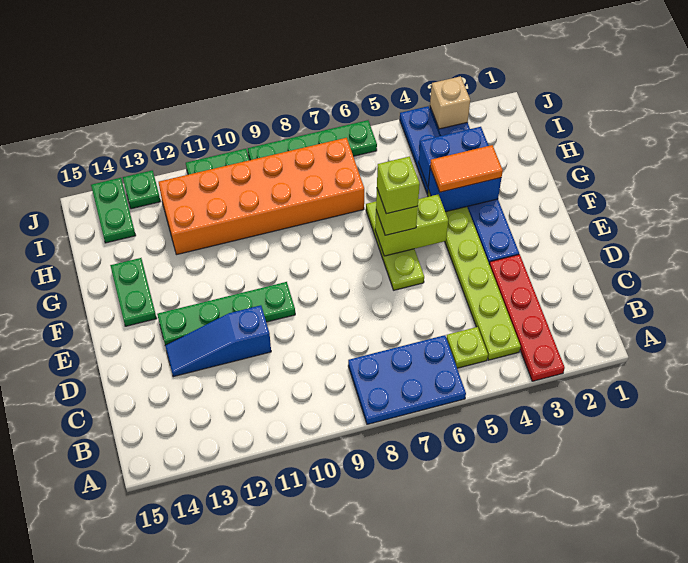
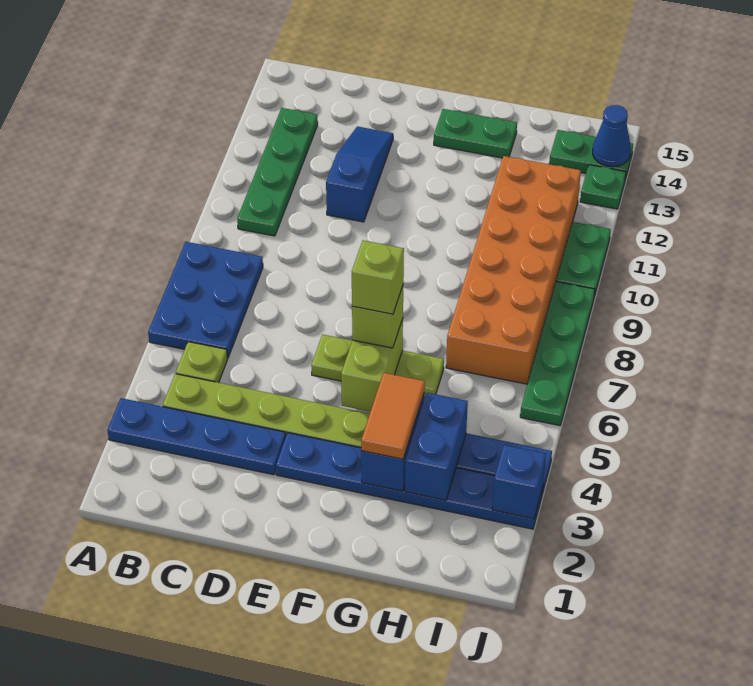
red plate A3:D3 level 1 -> blue plate A3:D3 level 1
green plate E10:E13 level 1 -> green plate B10:B13 level 1
tan brick J3 level 2 -> blue brick J3 level 2
none -> blue cone J14 level 2

